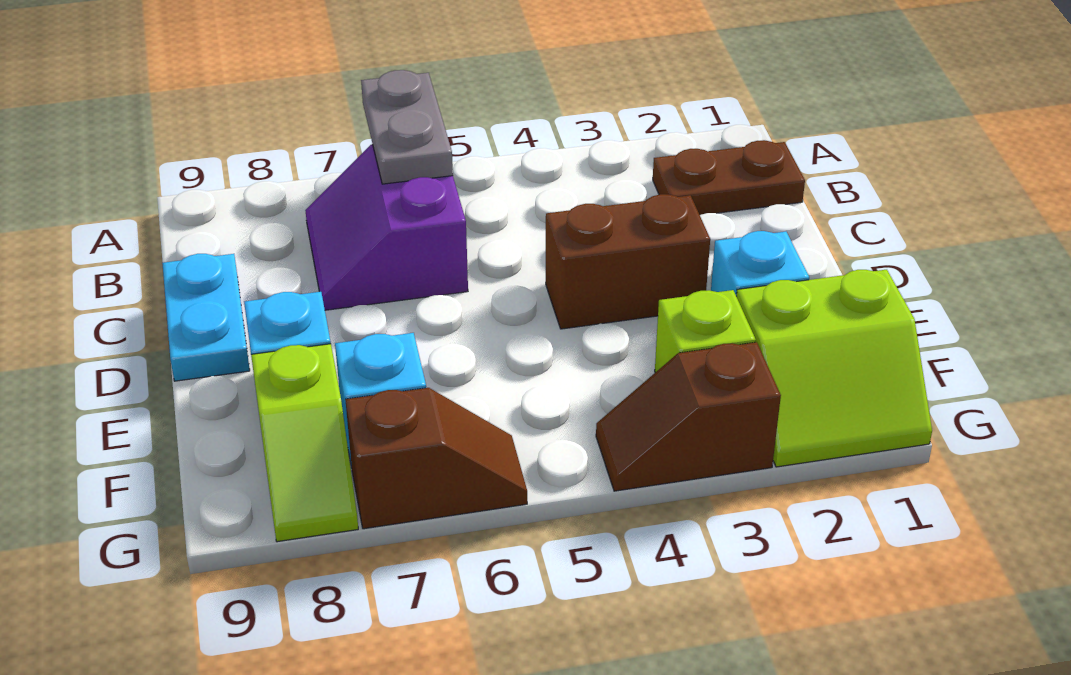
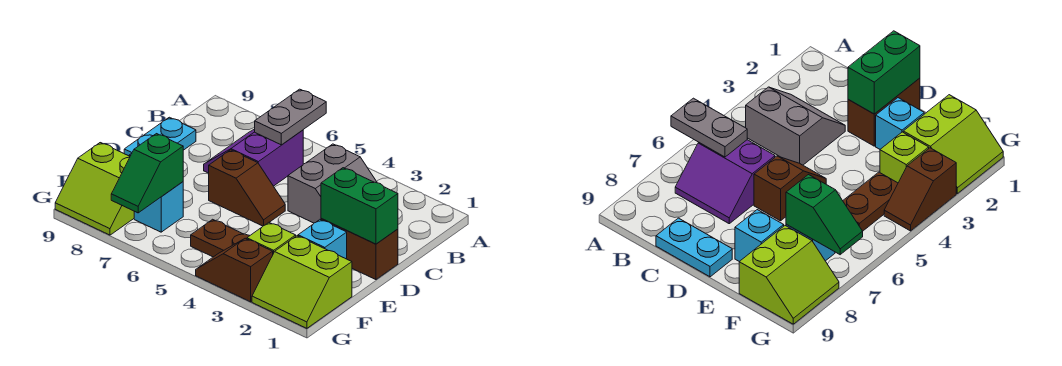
brown plate B1:B2 level 1 -> brown plate F4:F5 level 1
none -> grey slope B3:C4 level 1 top 4
none -> green brick D1:D2 level 2
brown brick D3:D4 level 1 -> brown brick D1:D2 level 1
none -> green slope F7:G7 level 2 top F
lime slope F8:G8 level 1 top F -> lime slope F8:G9 level 1 top F
brown slope G6:G7 level 1 top 7 -> brown slope D5:D6 level 1 top 6

